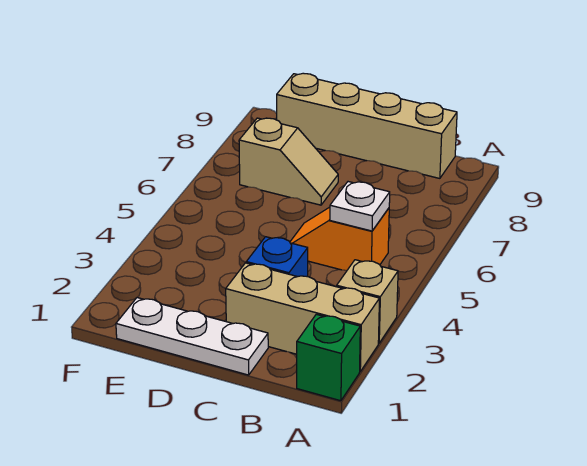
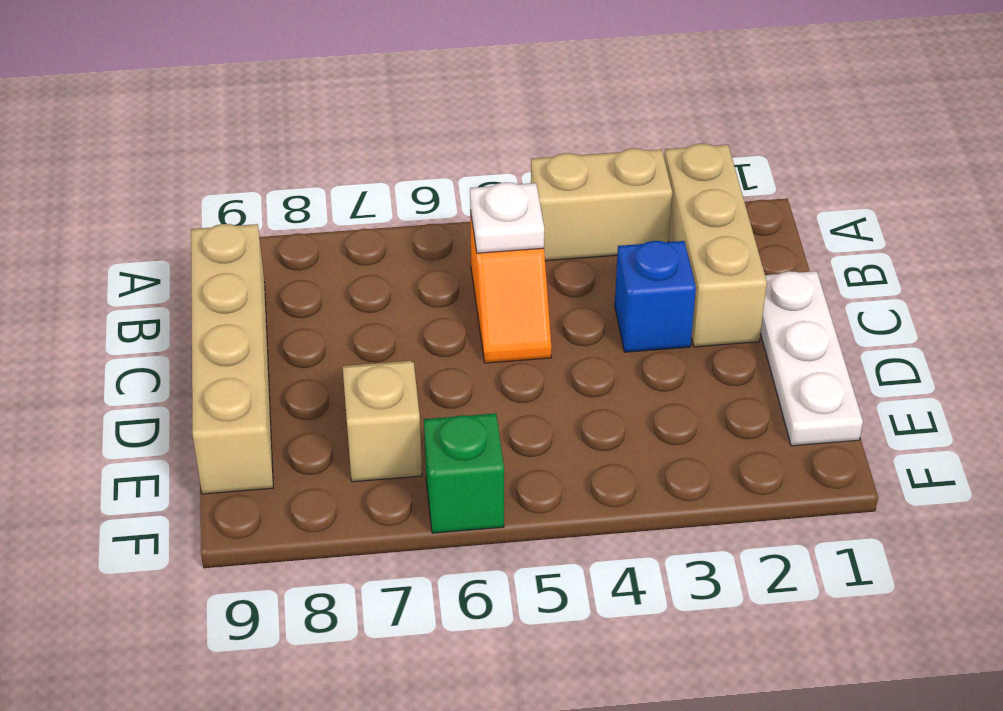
green brick A1 level 1 -> green brick F6 level 1
tan brick A3 level 1 -> tan brick A3:A4 level 1

